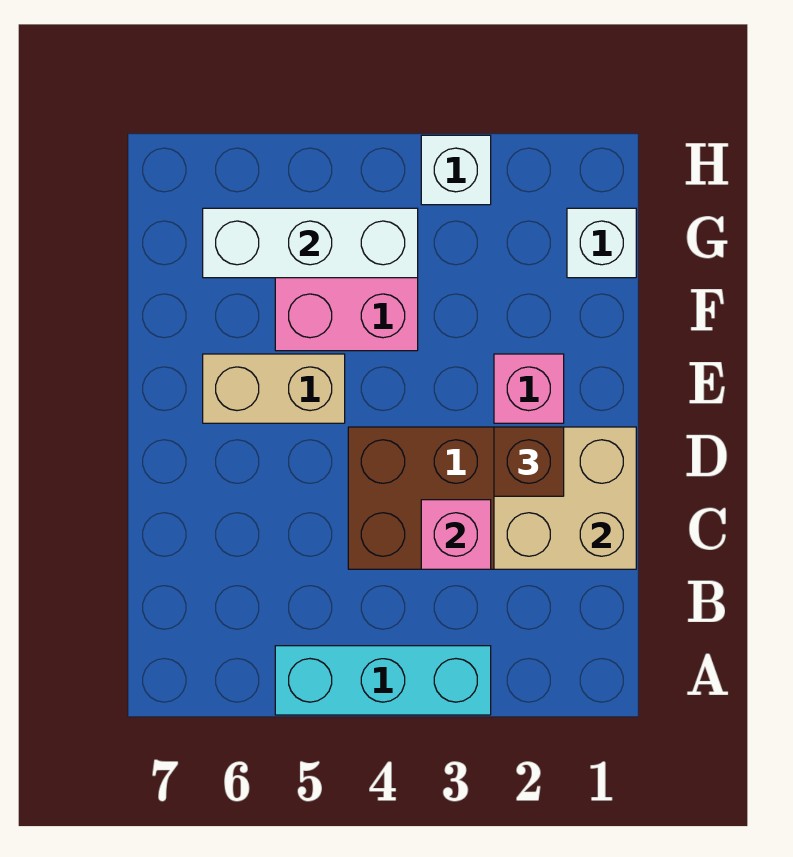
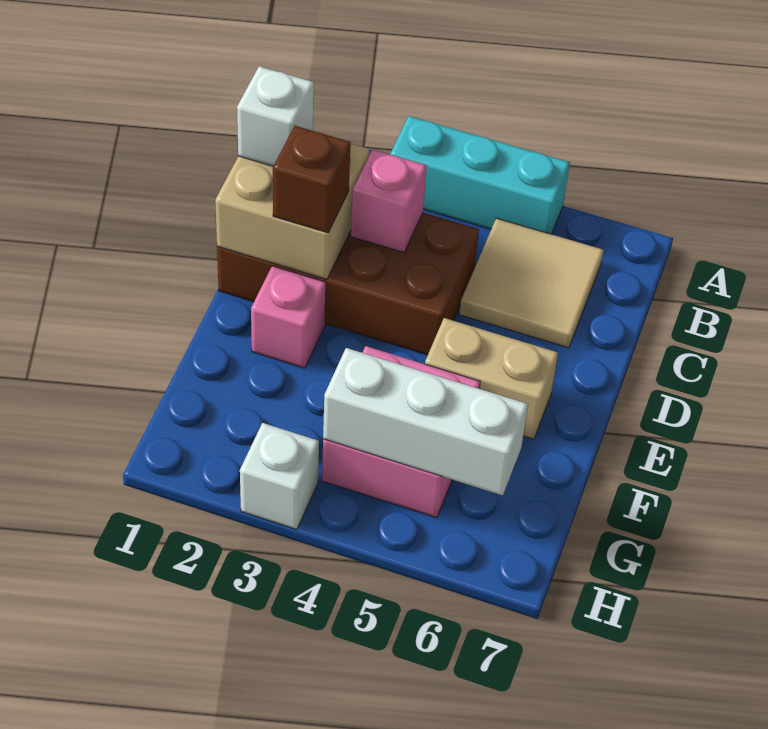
none -> tan tile B5:C6 level 1
white brick G1 level 1 -> white brick C1 level 3

